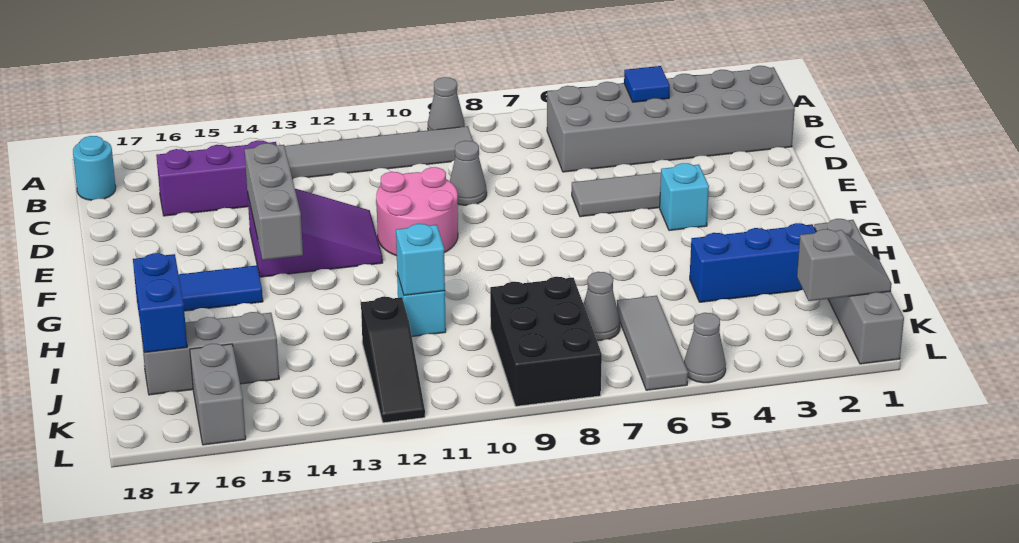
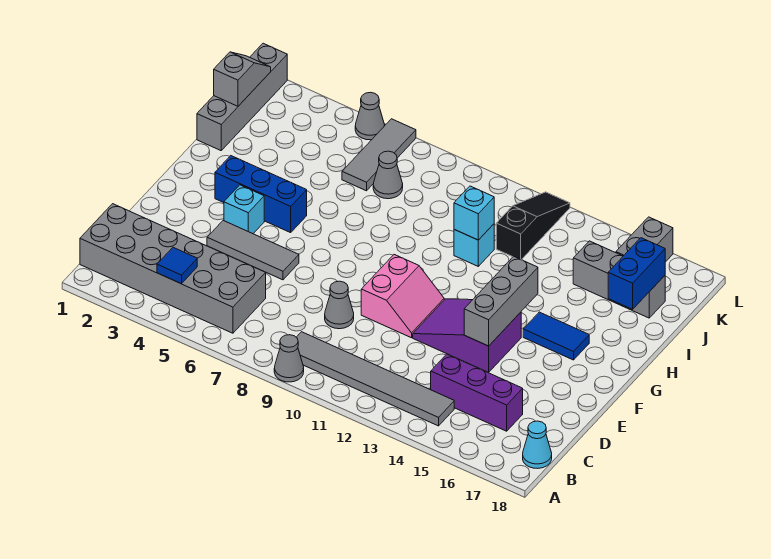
cyan round brick B18 level 1 -> cyan cone B18 level 1
pink round brick E10:F11 level 1 -> pink slope E10:F11 level 1 top 10
blue brick I2:I4 level 1 -> blue brick G3:G5 level 1
black brick J8:L9 level 1 -> none
grey slope K1:K2 level 2 top 2 -> grey slope J1:K1 level 2 top J

